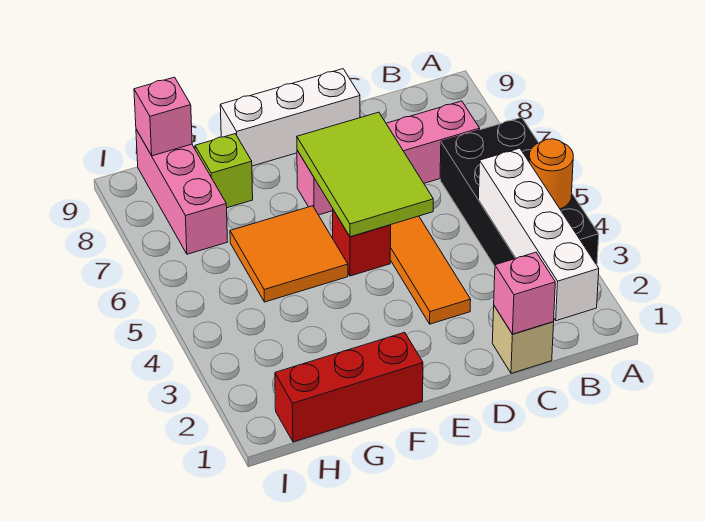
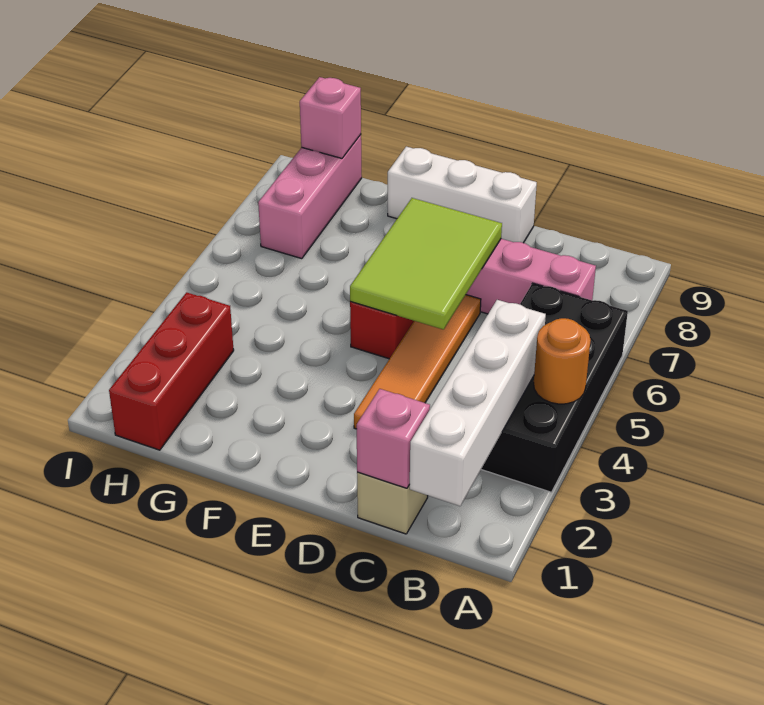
red brick F1:H1 level 1 -> red brick H1:H3 level 1
orange tile F5:G6 level 1 -> none
lime brick G8 level 1 -> none

